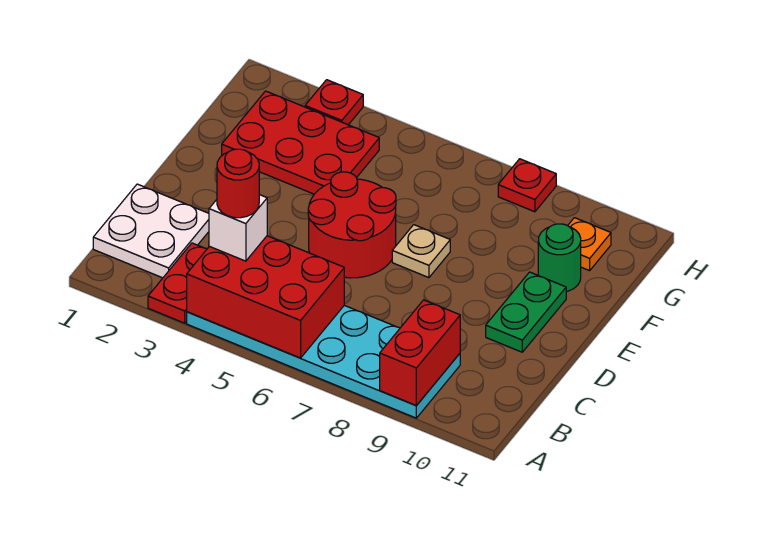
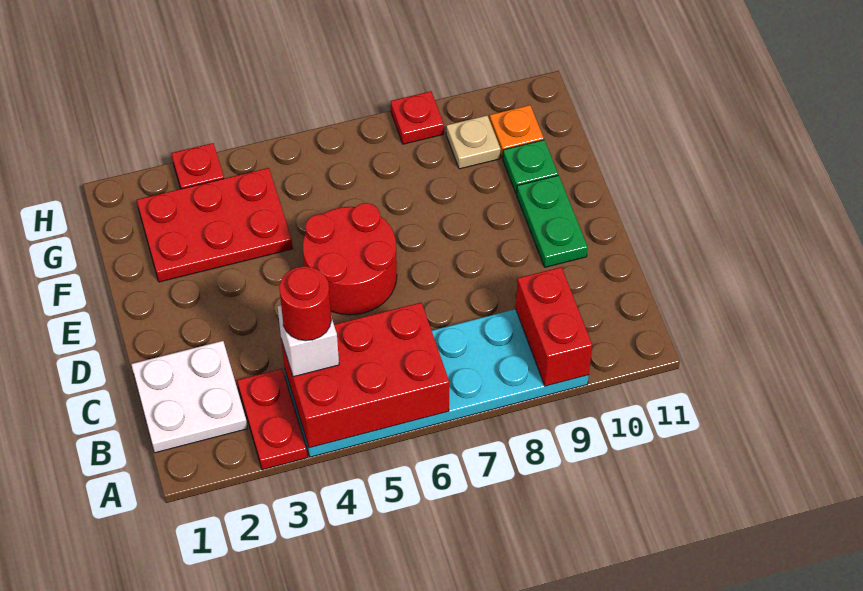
tan plate E7 level 1 -> tan plate G9 level 1
green round brick F10 level 1 -> green plate F10 level 1

